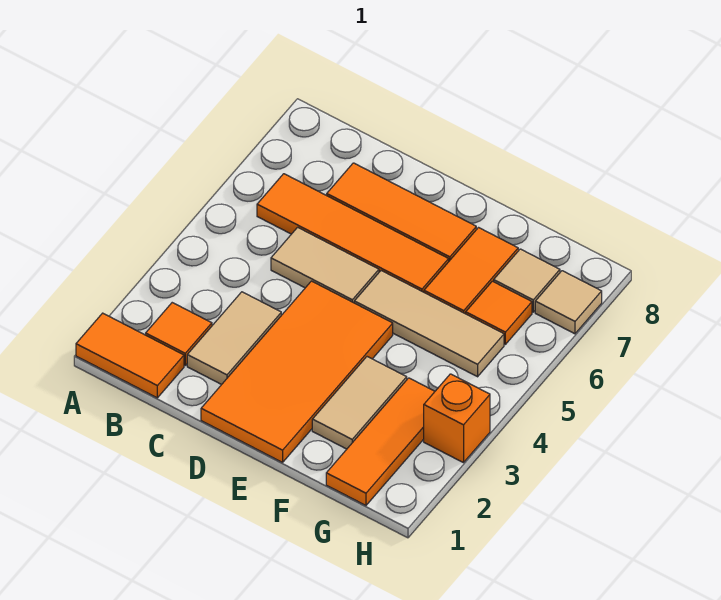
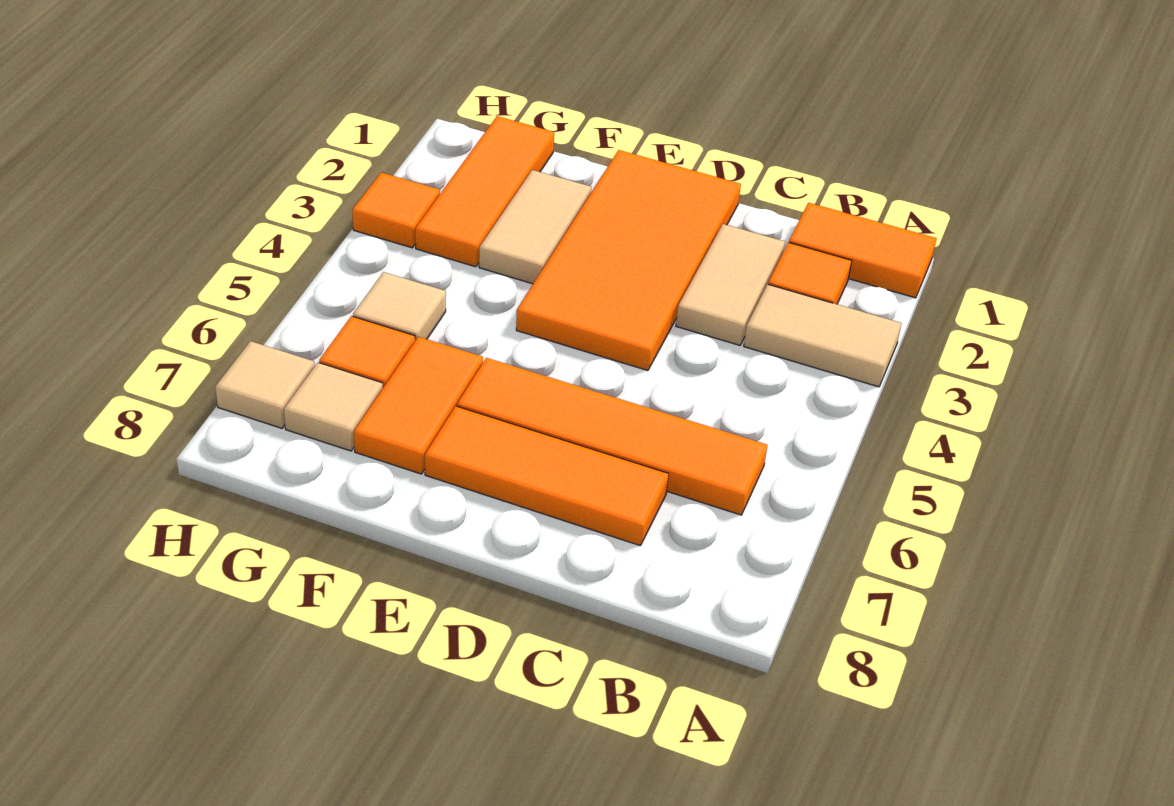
tan tile C5:D5 level 1 -> tan tile A3:B3 level 1
tan tile E5:G5 level 1 -> tan tile G5 level 1
orange brick H3 level 1 -> orange tile H3 level 1

